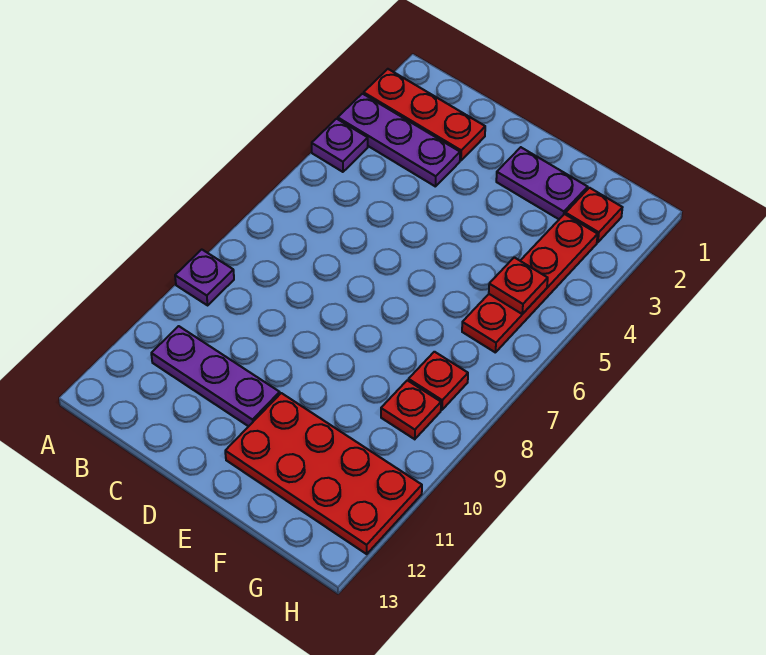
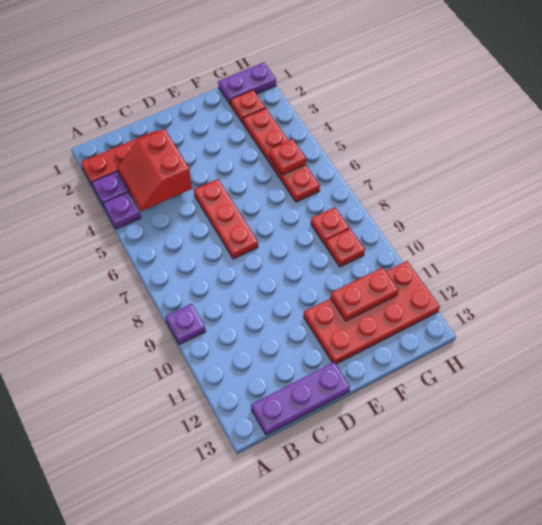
none -> red slope B3:C4 level 2 top C
purple plate B11:D11 level 1 -> purple plate B13:D13 level 1
none -> red plate D5:D7 level 1
purple plate E2:F2 level 1 -> purple plate G1:H1 level 1
none -> red plate F11:G11 level 2

